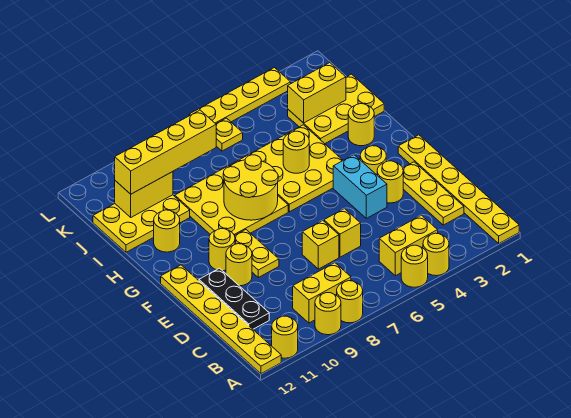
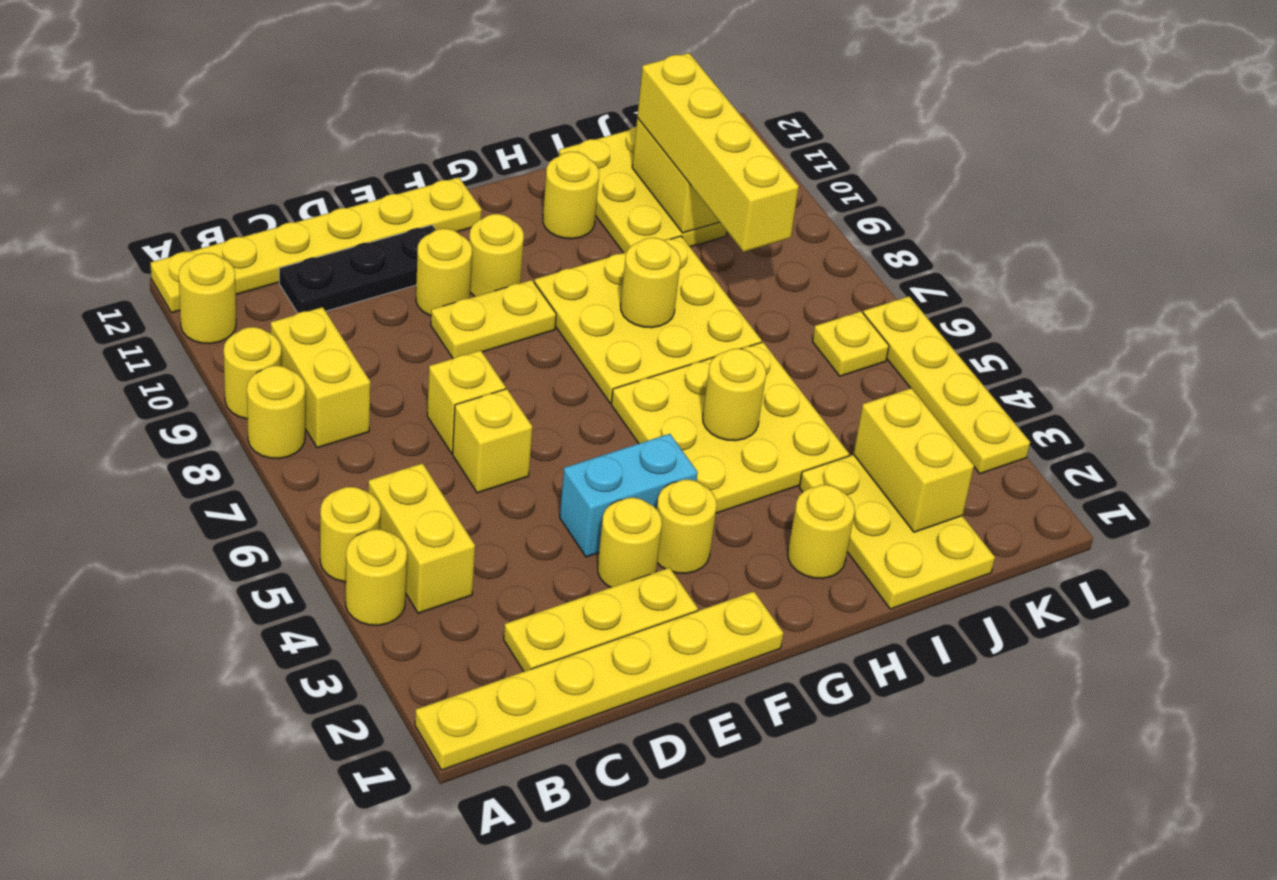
yellow round brick G7:H8 level 2 -> yellow round brick H8 level 2

